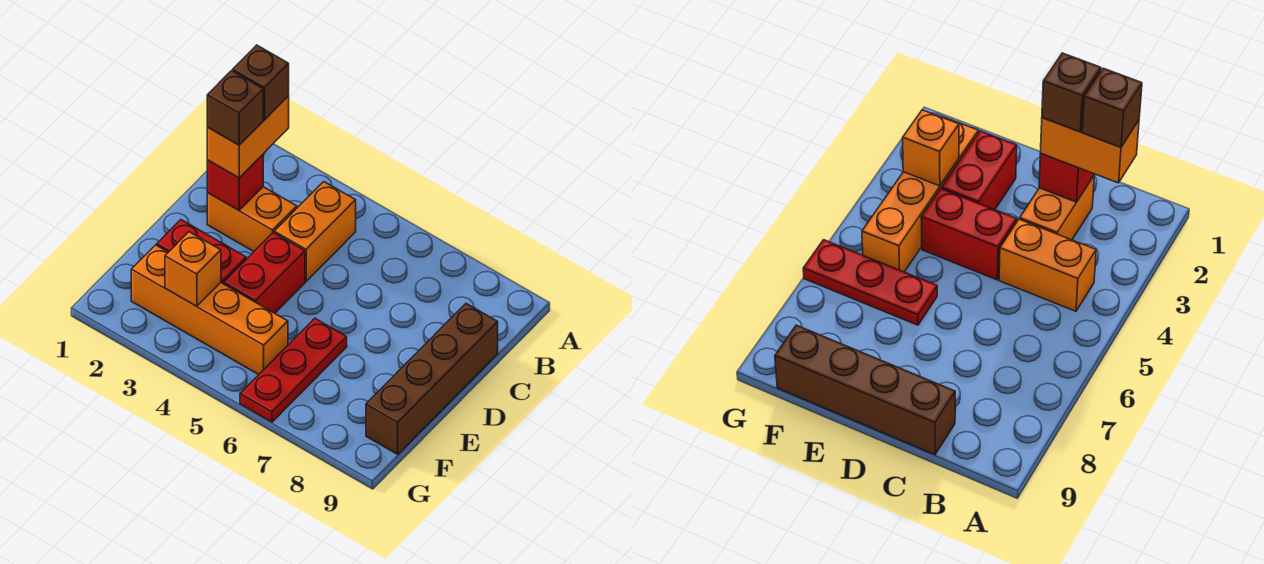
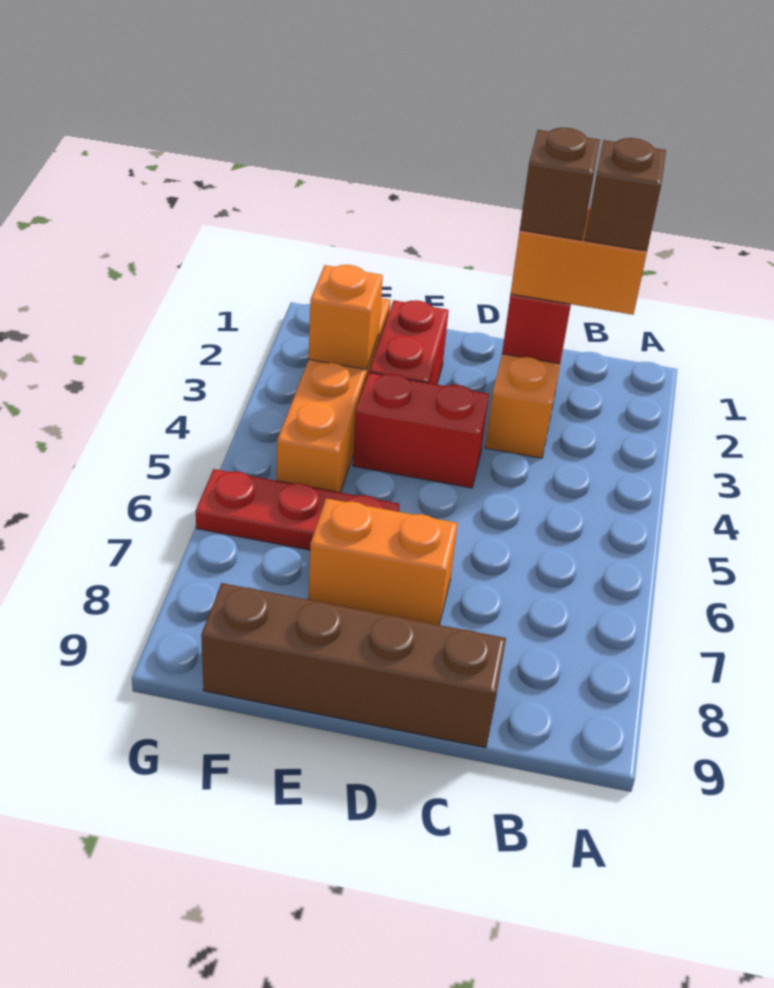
orange brick B4:C4 level 1 -> orange brick D7:E7 level 1

